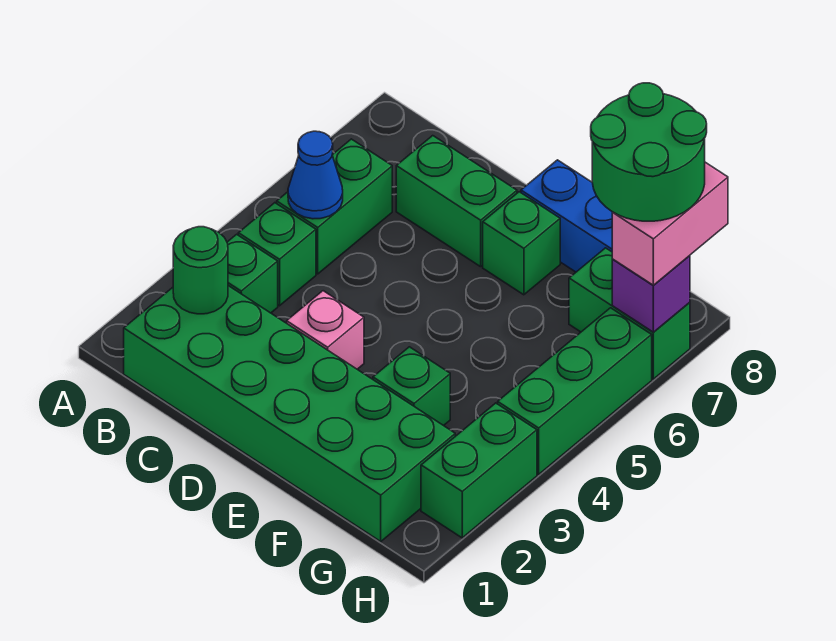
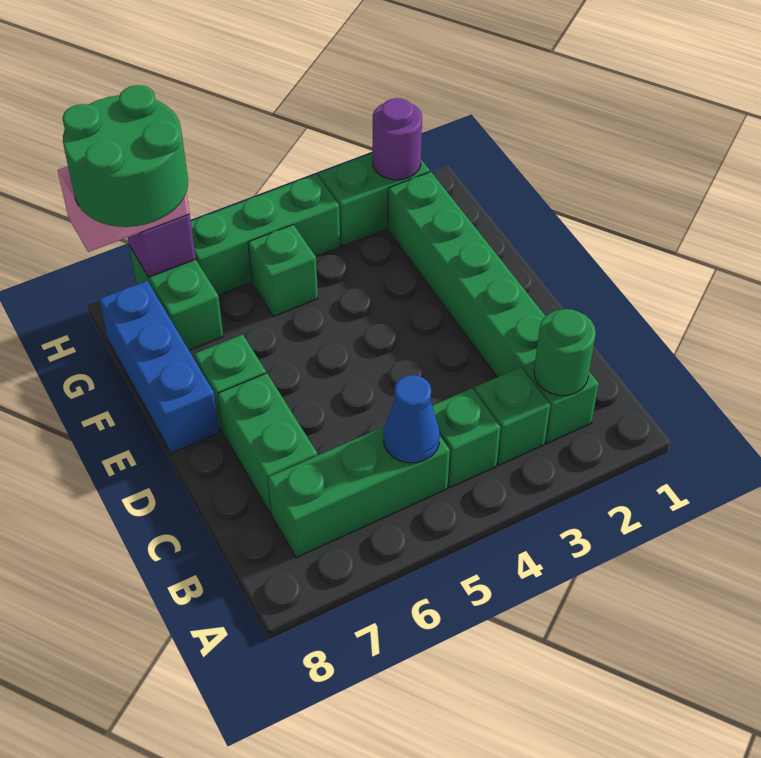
green brick B1:G2 level 1 -> green brick B2:G2 level 1
green brick B5:B6 level 1 -> green brick B5:B7 level 1
pink brick D3 level 1 -> none
green brick F3 level 1 -> green brick G5 level 1
none -> purple round brick H2 level 2

